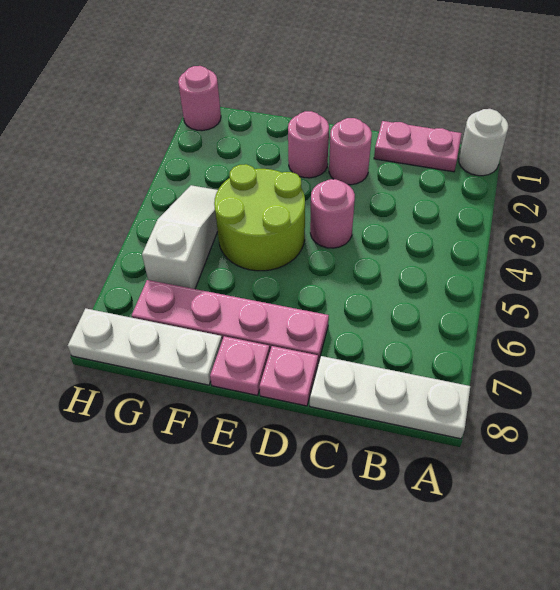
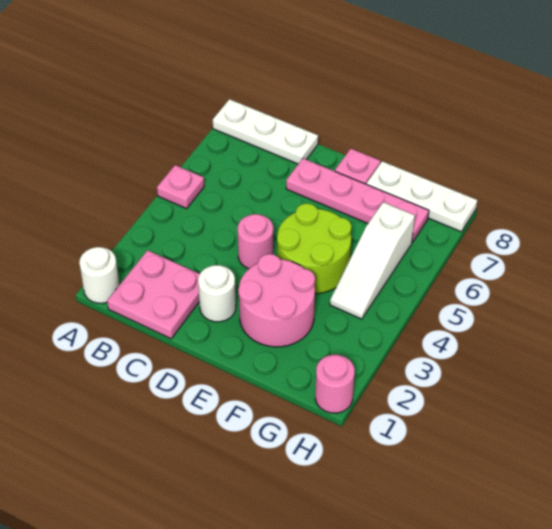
pink plate B1:C1 level 1 -> pink plate B1:C2 level 1
pink round brick D2 level 1 -> white round brick D2 level 1
pink plate D8 level 1 -> pink plate A5 level 1
pink round brick E2 level 1 -> pink round brick E2:F3 level 1

